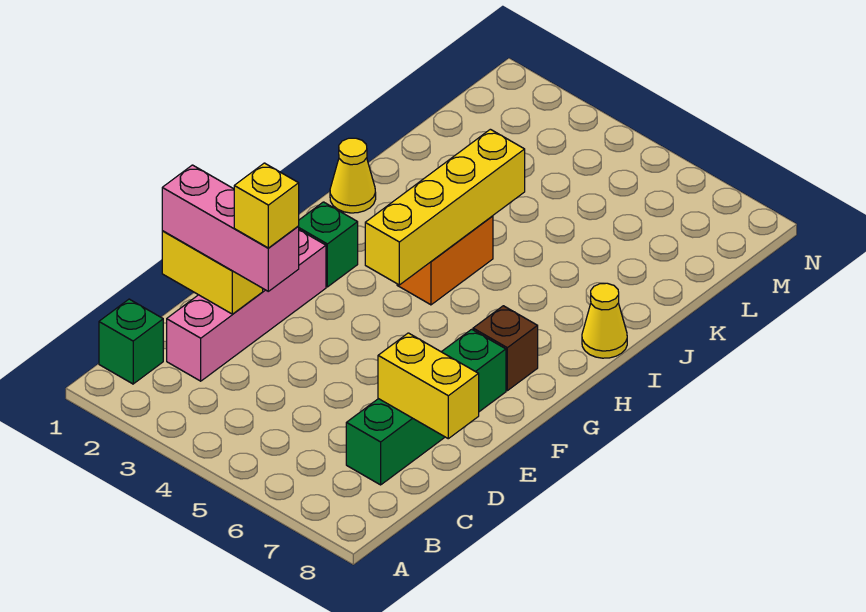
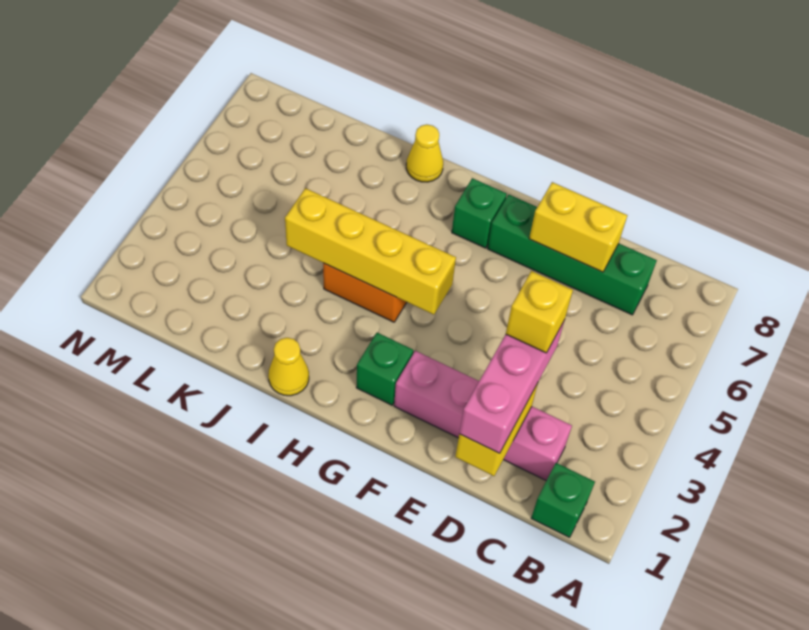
yellow brick D7:D8 level 2 -> yellow brick D7:E7 level 2
brown brick G7 level 1 -> green brick G7 level 1

